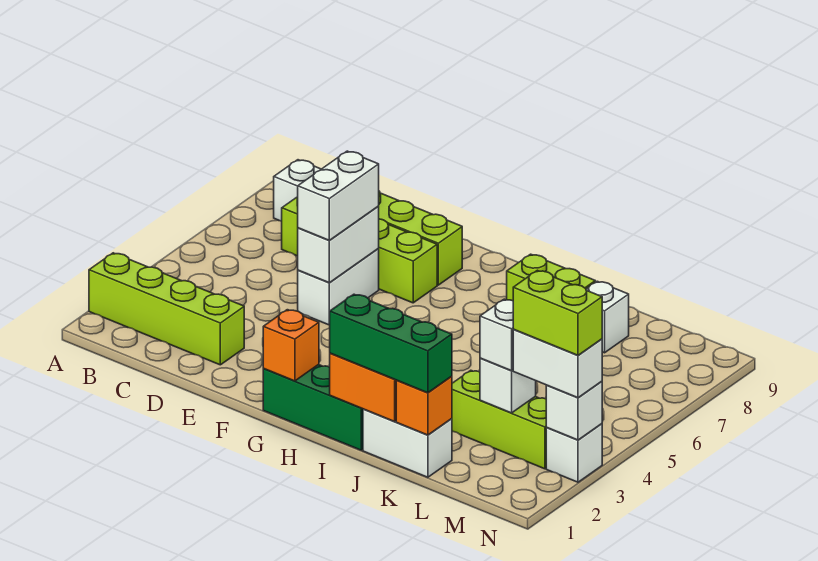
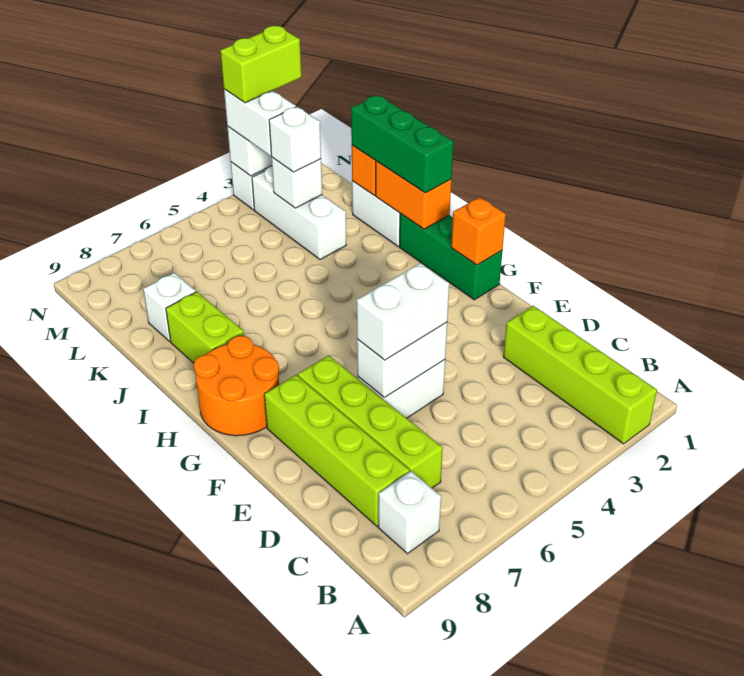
none -> orange round brick G8:H9 level 1
lime brick K3:M3 level 1 -> white brick K3:M3 level 1
lime brick M3:N3 level 4 -> lime brick N2:N3 level 4

